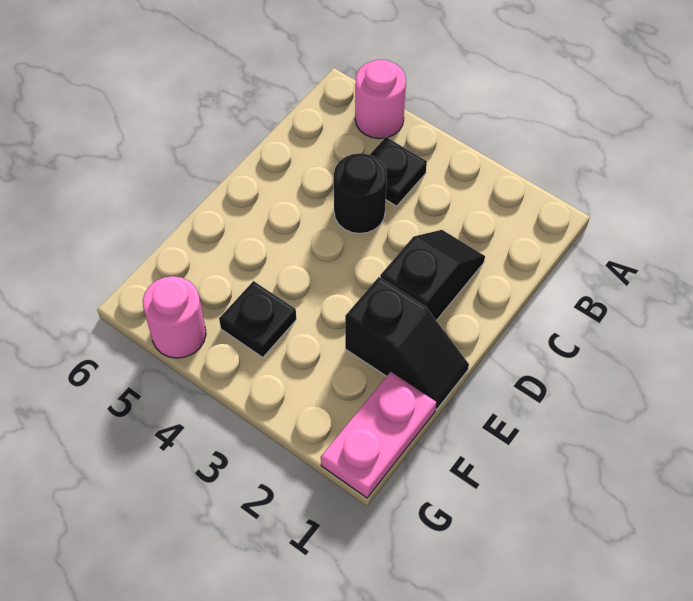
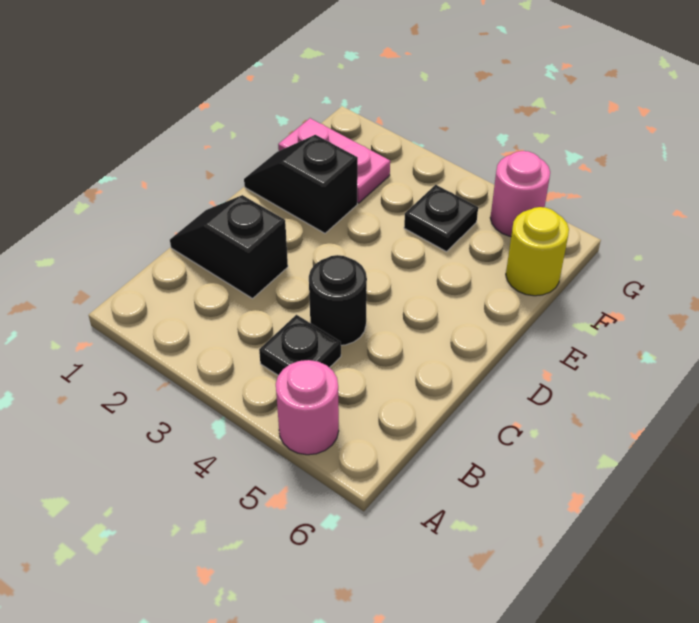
black slope C2:D2 level 1 top D -> black slope C1:C2 level 1 top 2
pink plate F1:G1 level 1 -> pink plate F1:F2 level 1
none -> yellow round brick F6 level 1

